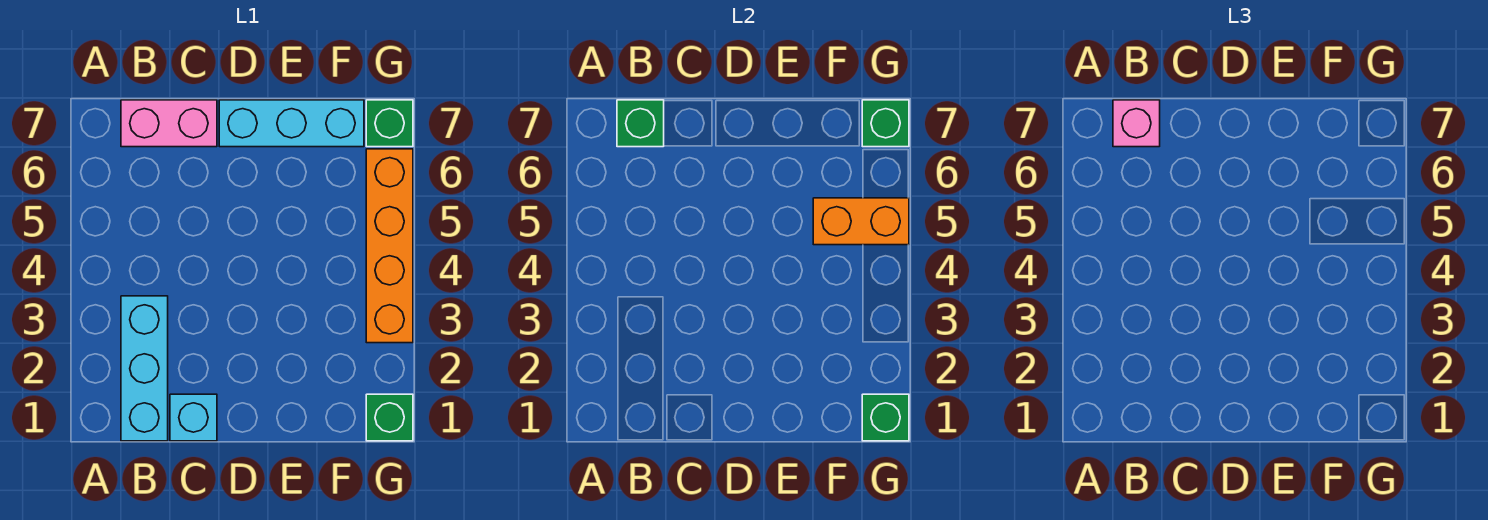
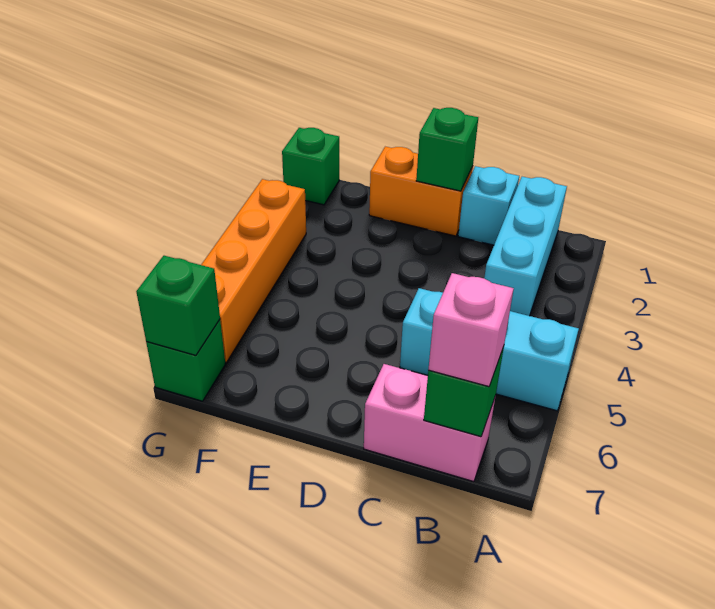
cyan brick D7:F7 level 1 -> cyan brick A5:C5 level 1
orange brick F5:G5 level 2 -> orange brick D1:E1 level 1
green brick G1 level 2 -> green brick D1 level 2

